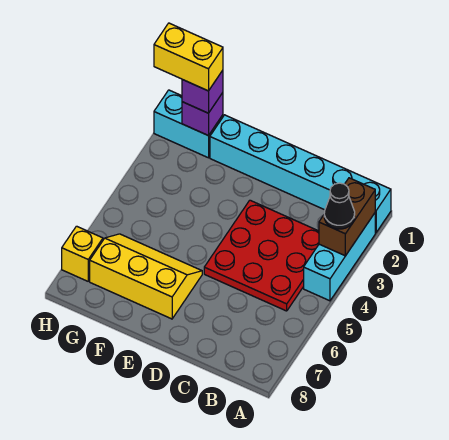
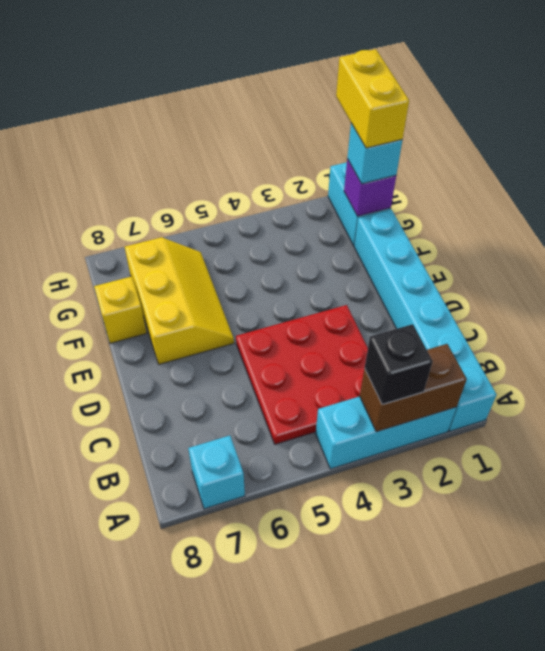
black cone A3 level 3 -> black brick A3 level 3
none -> cyan brick A7 level 1
purple brick G1 level 3 -> cyan brick G1 level 3
yellow brick H7 level 1 -> yellow brick F8 level 1

